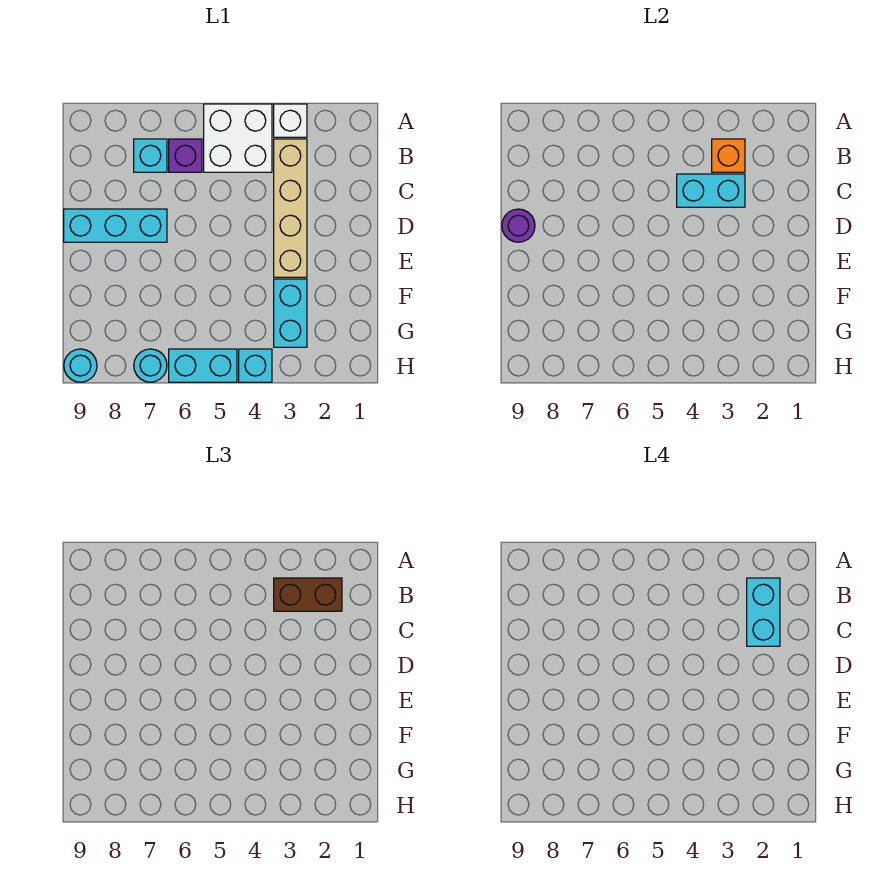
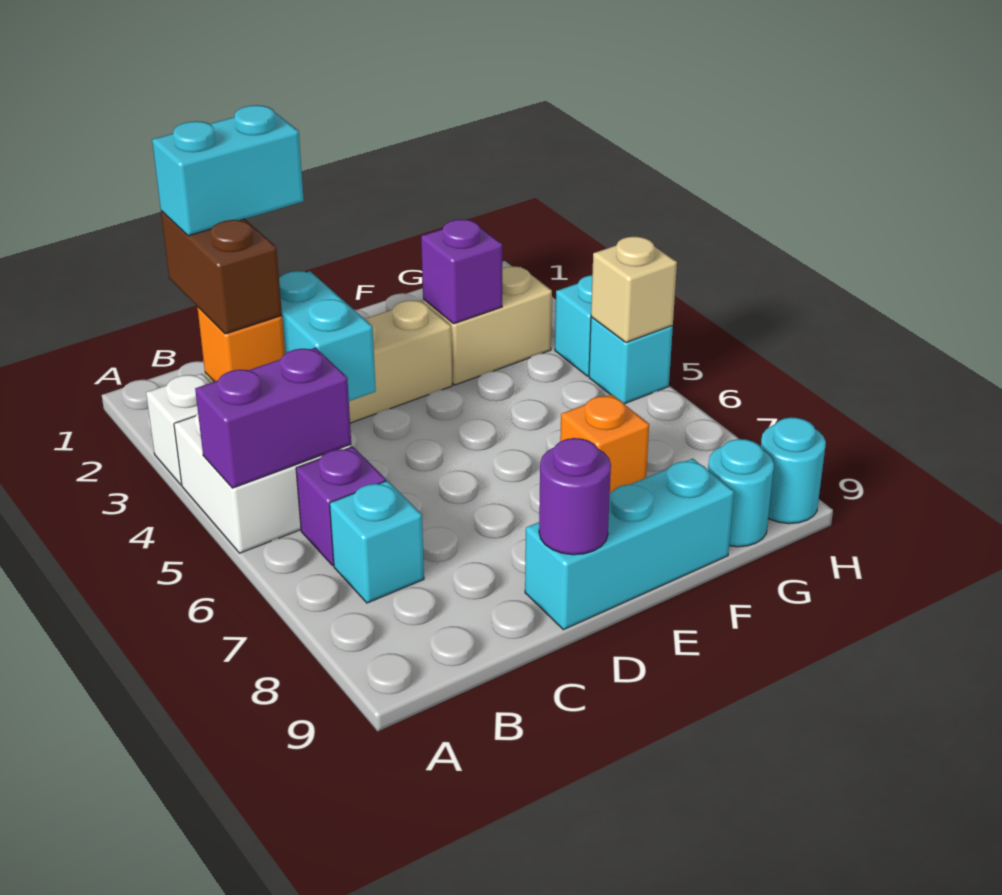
none -> purple brick A5:B5 level 2
cyan brick D7:D9 level 1 -> cyan brick D9:F9 level 1
cyan brick F3:G3 level 1 -> tan brick F3:G3 level 1
none -> purple brick F3 level 2
none -> orange brick F7 level 1
cyan brick H5:H6 level 1 -> cyan brick H5 level 1
none -> tan brick H5 level 2
cyan round brick H7 level 1 -> cyan round brick G9 level 1

